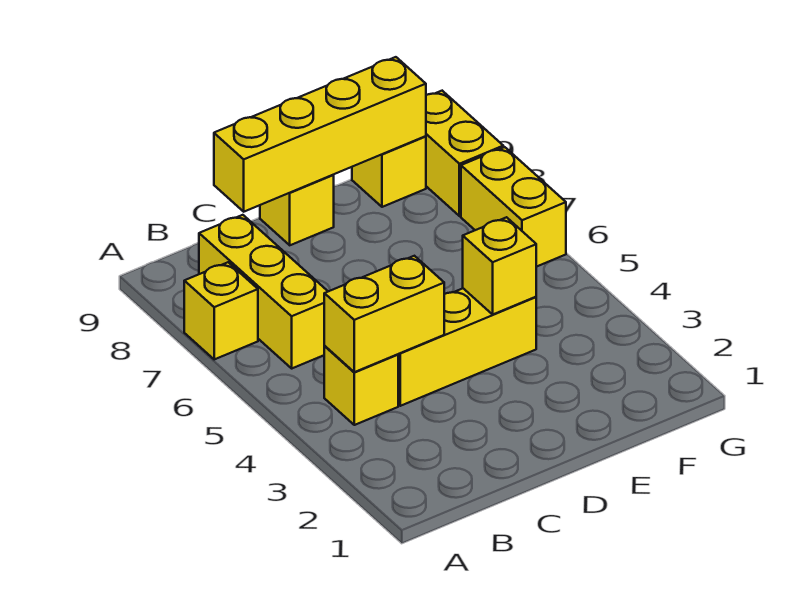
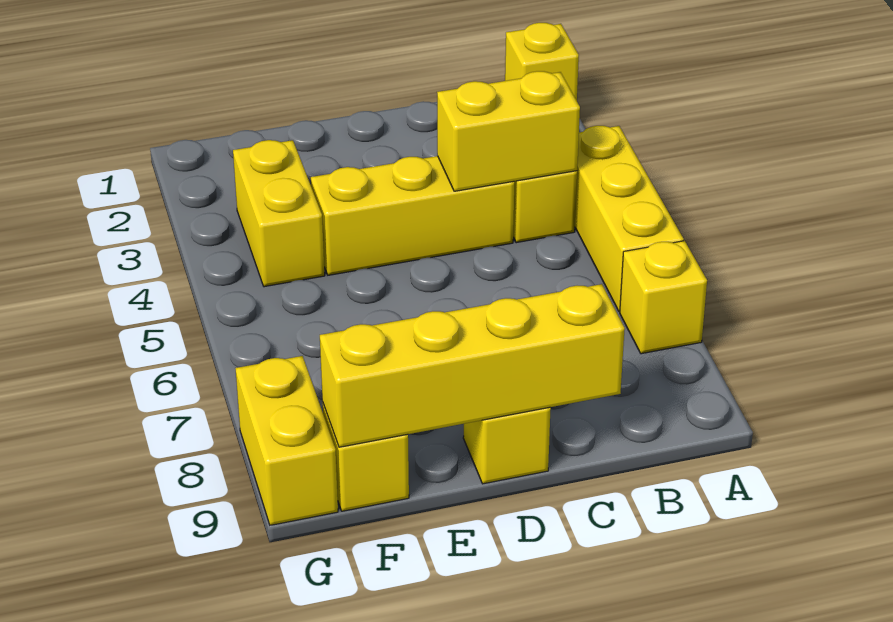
yellow brick B6:B8 level 1 -> yellow brick A4:A6 level 1
yellow brick E4 level 2 -> yellow brick A1 level 1
yellow brick G6:G7 level 1 -> yellow brick F3:F4 level 1

